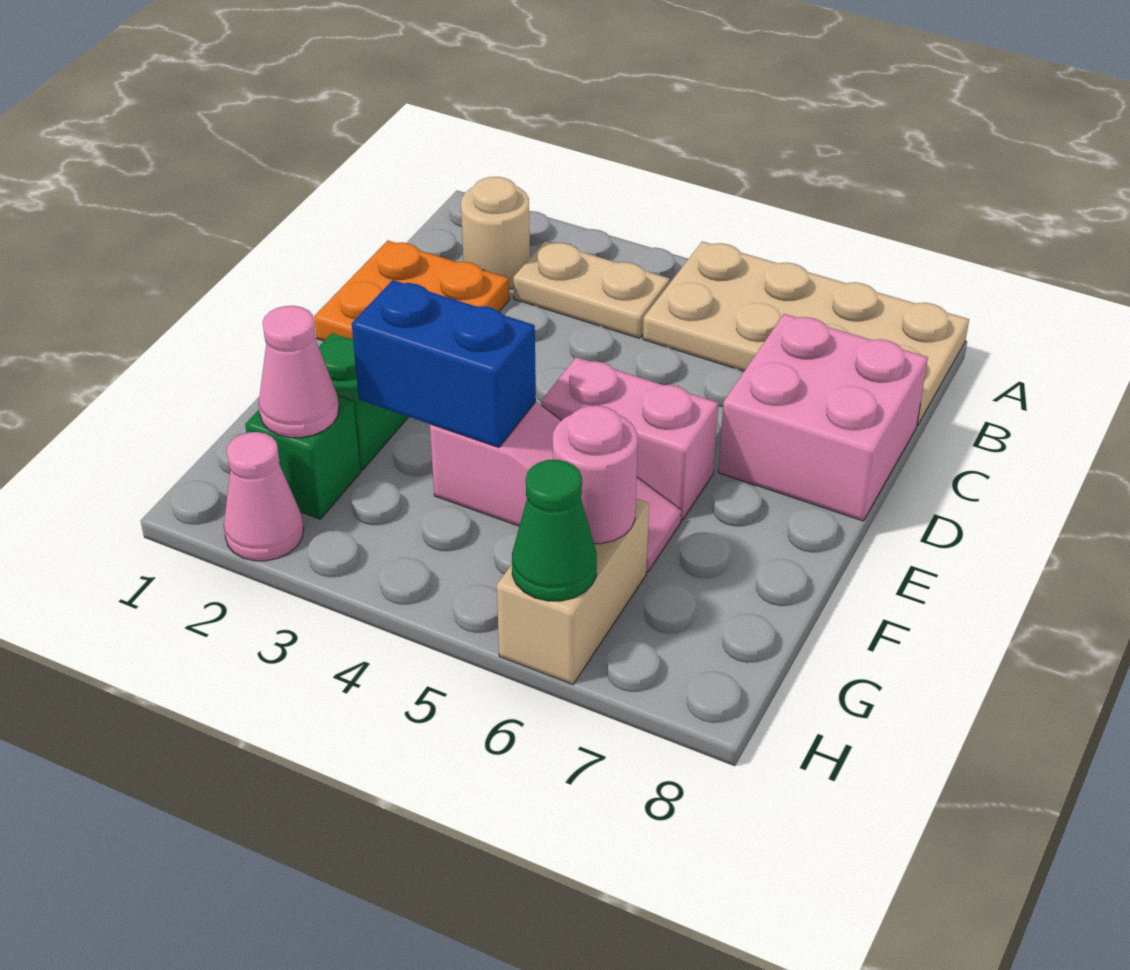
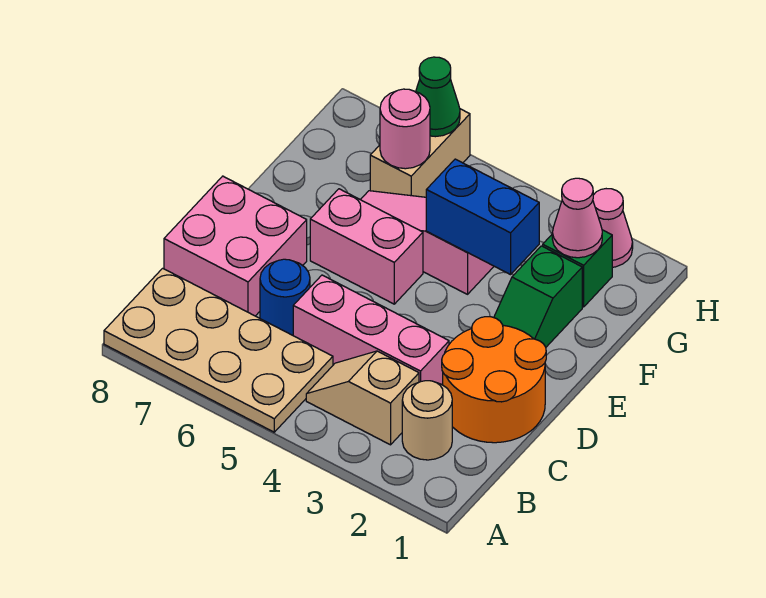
tan plate B3:B4 level 1 -> tan slope B3:B4 level 1 top 3
orange plate C1:D2 level 1 -> orange round brick C1:D2 level 1
none -> pink brick C3:C5 level 1
none -> blue round brick C6 level 1

